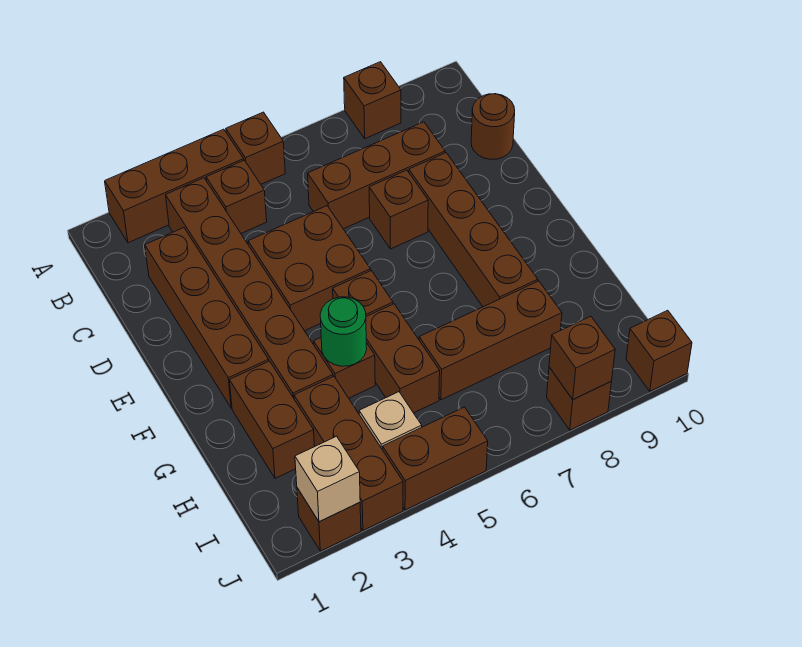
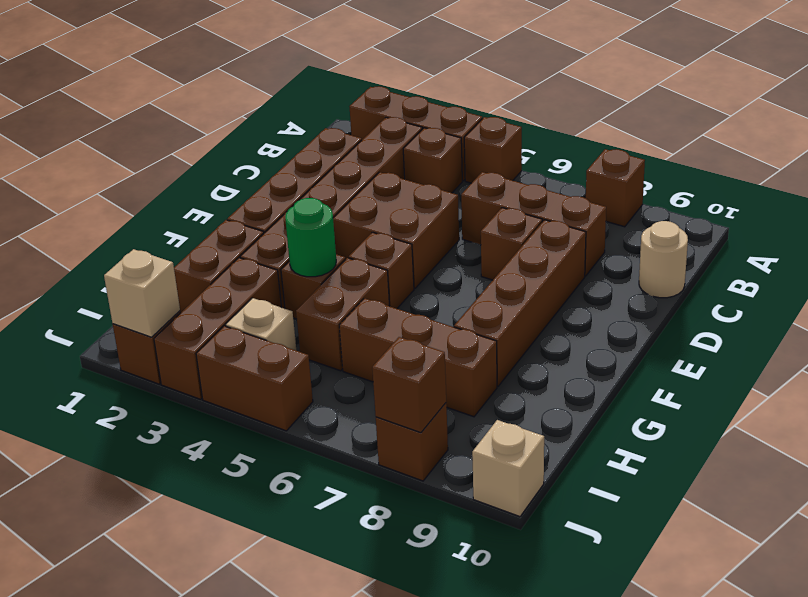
brown round brick C10 level 1 -> tan round brick C10 level 1
brown brick J10 level 1 -> tan brick J10 level 1

